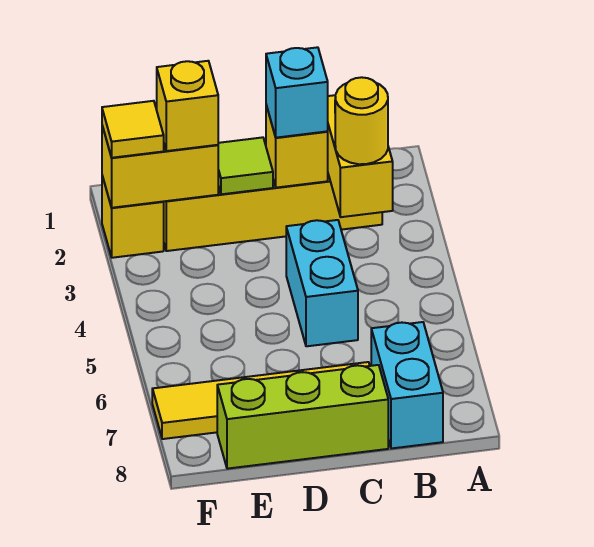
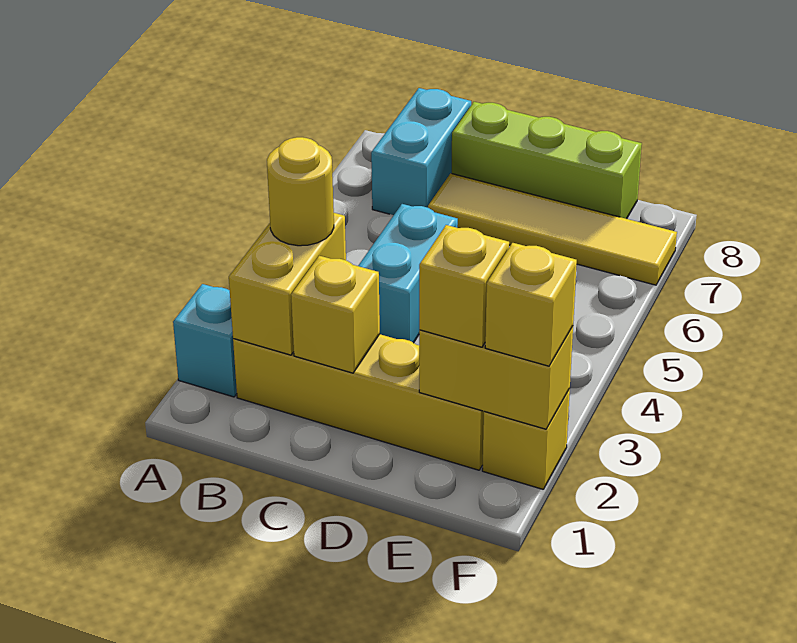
cyan brick C2 level 3 -> cyan brick A2 level 1
lime tile D2 level 2 -> none
yellow tile F2 level 3 -> yellow brick F2 level 3

